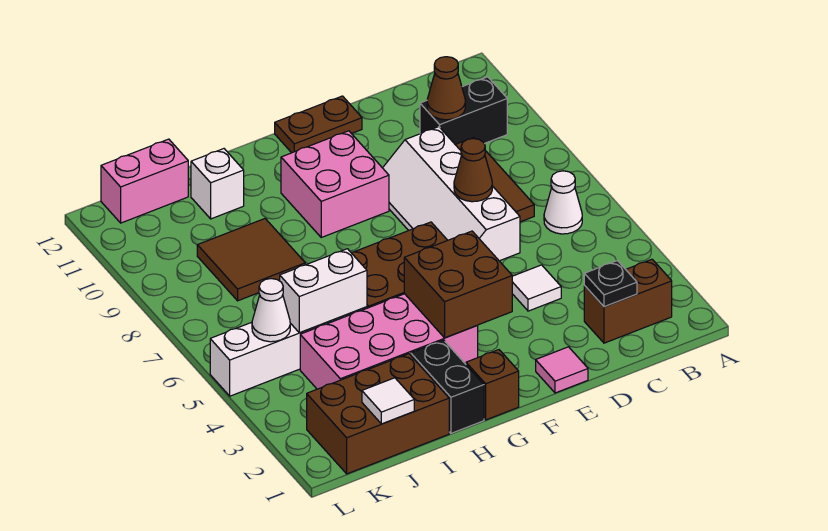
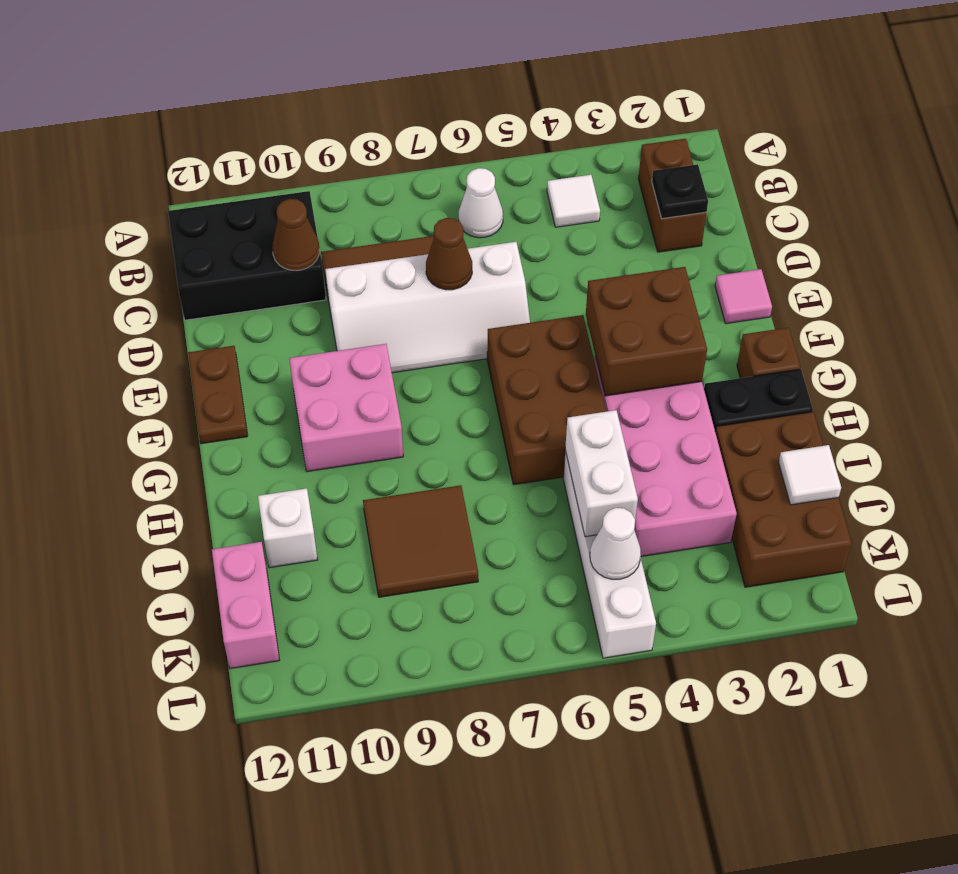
black brick B10:C10 level 1 -> black brick B10:C12 level 1
white tile D4 level 1 -> white tile B4 level 1

